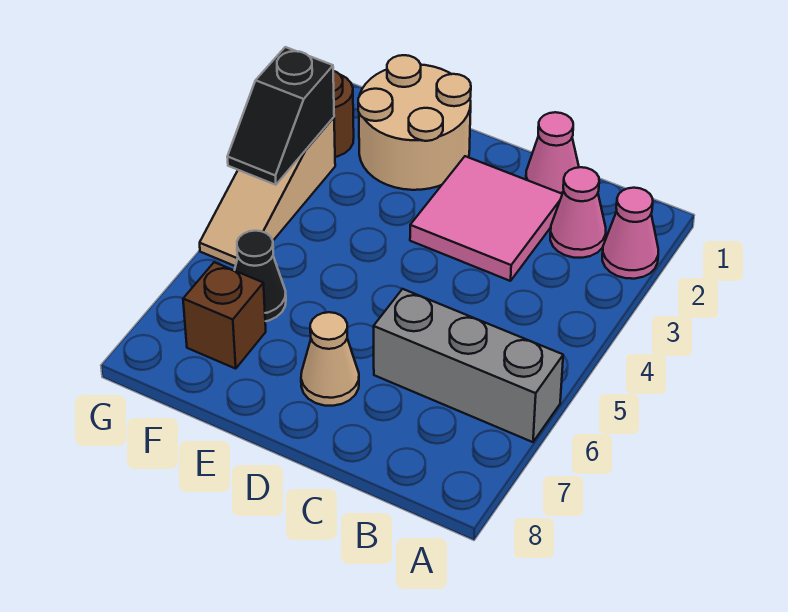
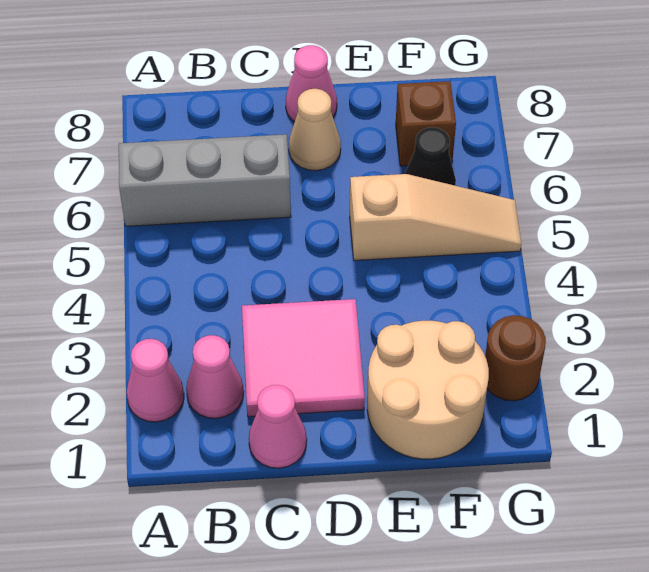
none -> pink cone D8 level 1
tan slope G3:G5 level 1 top 3 -> tan slope E5:G5 level 1 top E
black slope G3:G4 level 2 top 3 -> none

